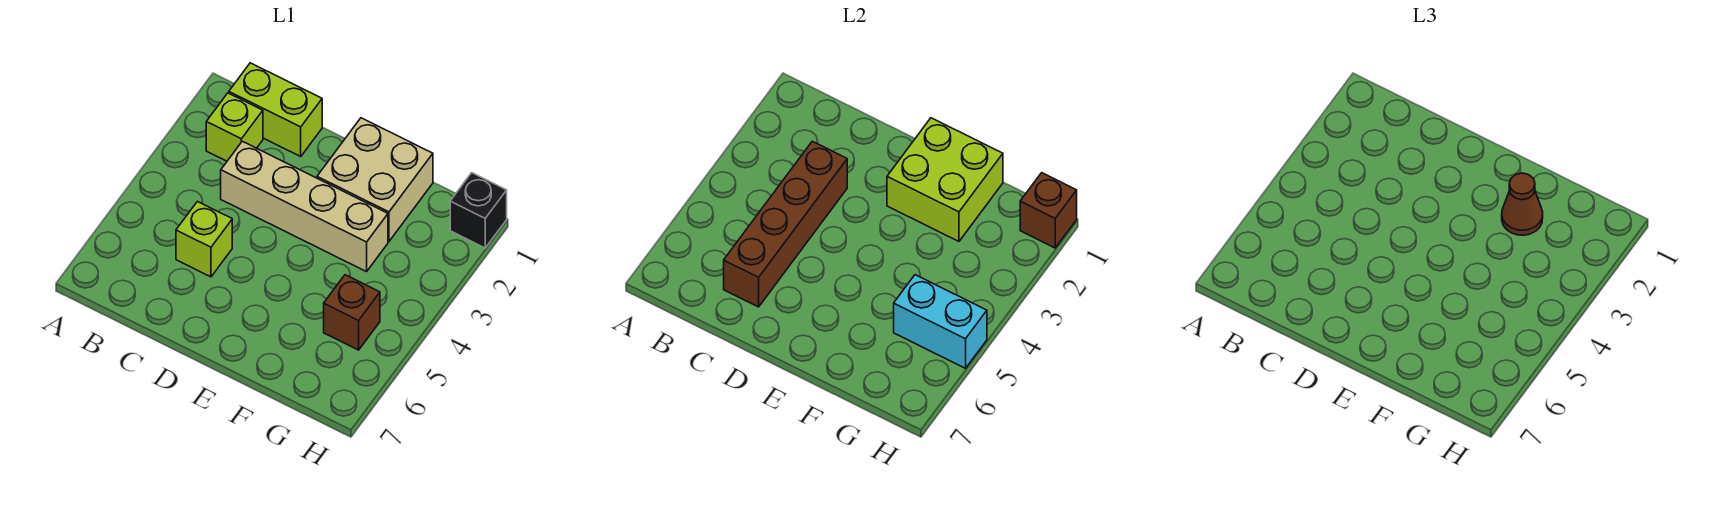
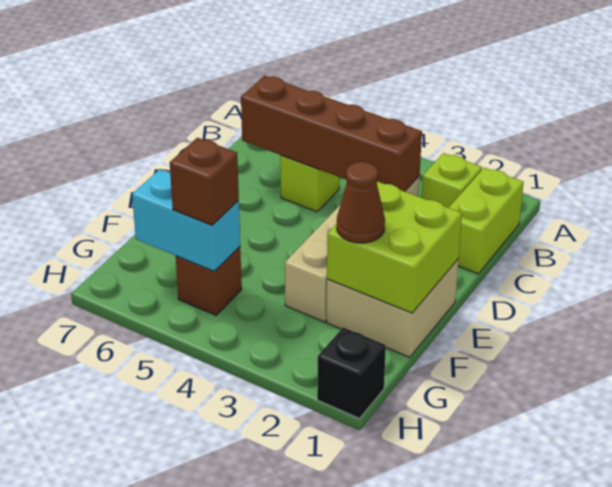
cyan brick G5:H5 level 2 -> cyan brick G5:G6 level 2
brown brick H1 level 2 -> brown brick G5 level 3

